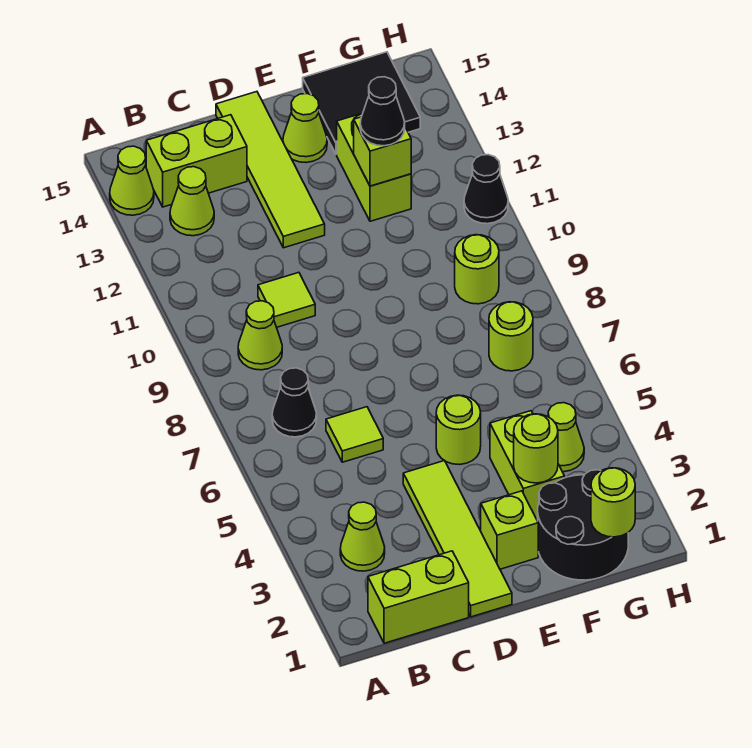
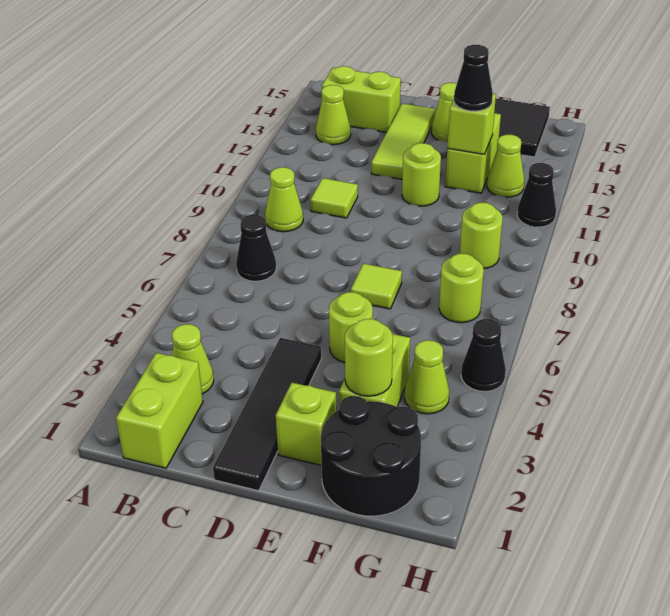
lime cone A14 level 1 -> lime cone G12 level 1
lime brick B1:C1 level 1 -> lime brick B1:B2 level 1
lime tile C6 level 1 -> lime tile E7 level 1
lime tile D1:D4 level 1 -> black tile D1:D4 level 1
lime tile D12:D15 level 1 -> lime tile D12:D14 level 1
lime round brick G1 level 2 -> lime round brick E11 level 1
none -> black cone H5 level 1

